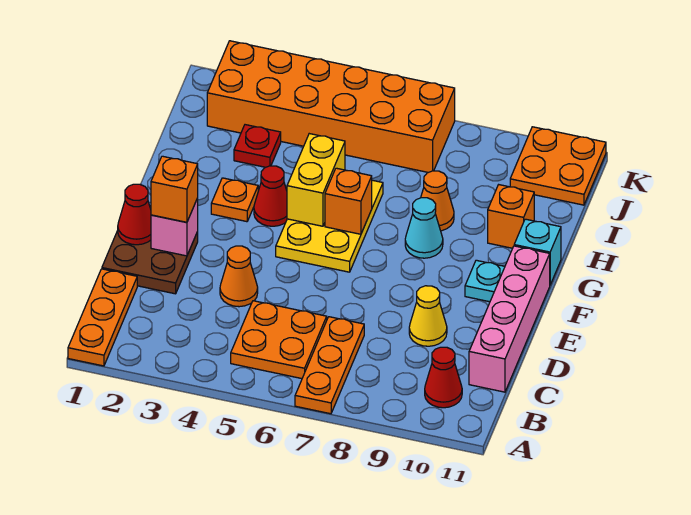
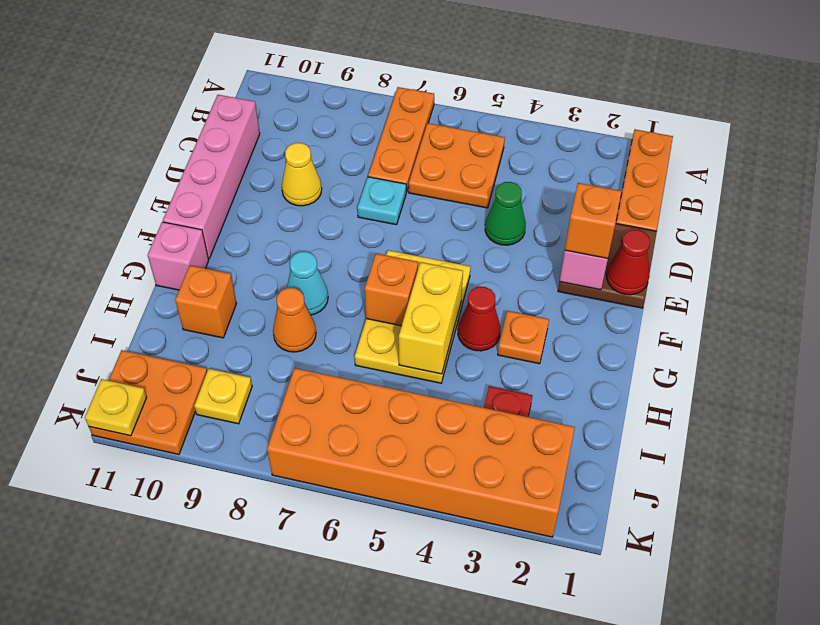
red cone B10 level 1 -> none
orange cone D4 level 1 -> green cone D4 level 1
cyan plate F10 level 1 -> cyan plate D7 level 1
cyan brick G11 level 1 -> pink brick G11 level 1
none -> yellow plate J9 level 1
none -> yellow plate K11 level 2

